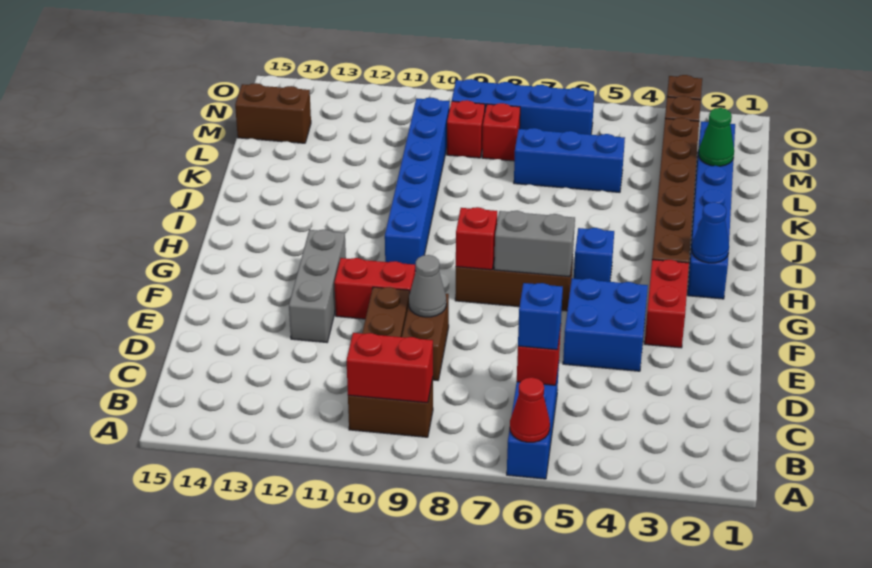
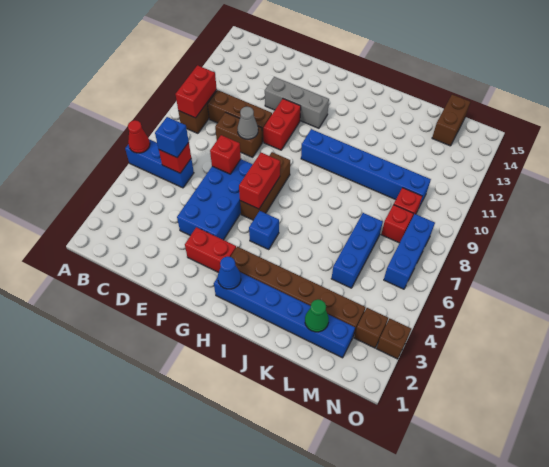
blue brick E4:F5 level 1 -> blue brick E4:F7 level 1
grey brick G6:G7 level 2 -> red brick G6:G7 level 2
red brick G8 level 2 -> red brick E7 level 2
blue brick N6:N9 level 1 -> blue brick N6:N8 level 1

